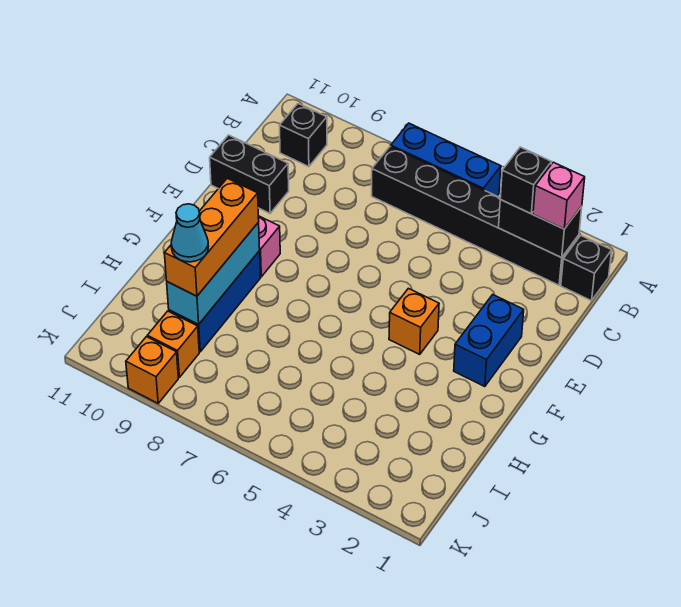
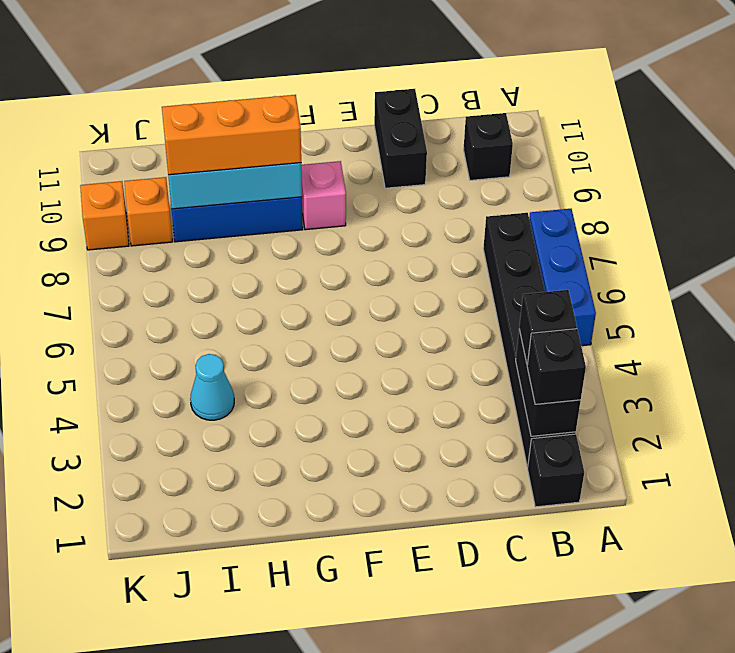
pink brick B2 level 3 -> black brick B2 level 3
blue brick E2:F2 level 1 -> none
orange brick F4 level 1 -> none
cyan cone I9 level 4 -> cyan cone I4 level 1

